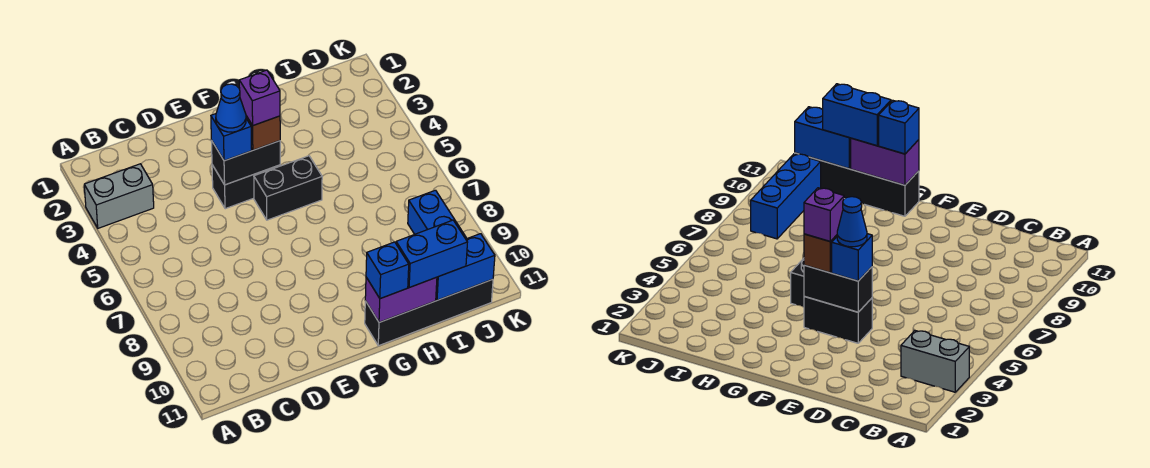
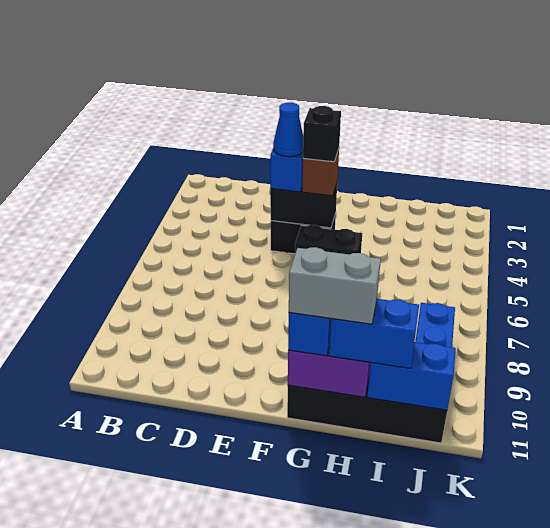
grey brick A3:B3 level 1 -> grey brick G11:H11 level 4
purple brick F4 level 4 -> black brick F4 level 4

